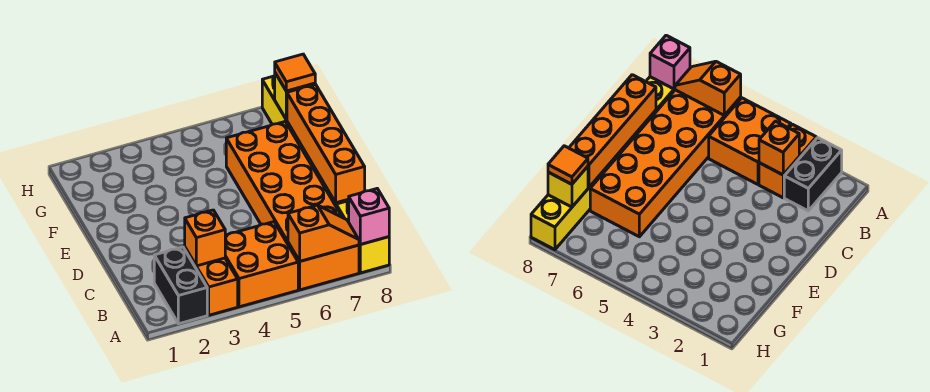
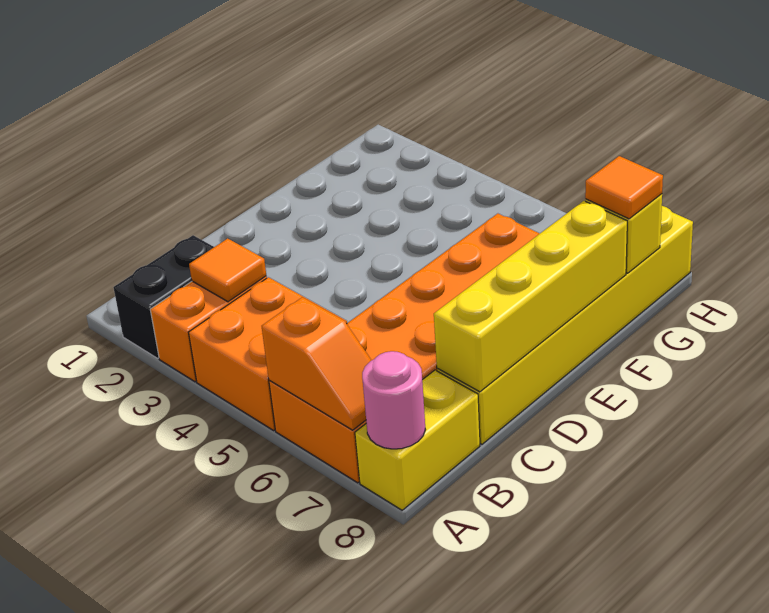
pink brick A8 level 2 -> pink round brick A8 level 2
orange brick B3 level 2 -> orange tile B3 level 2
orange brick C8:F8 level 2 -> yellow brick C8:F8 level 2

